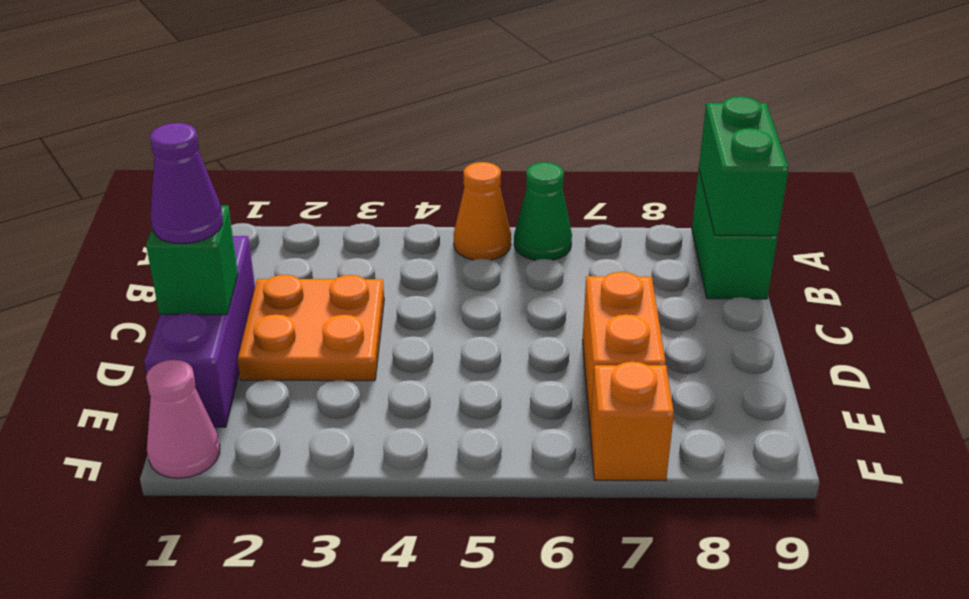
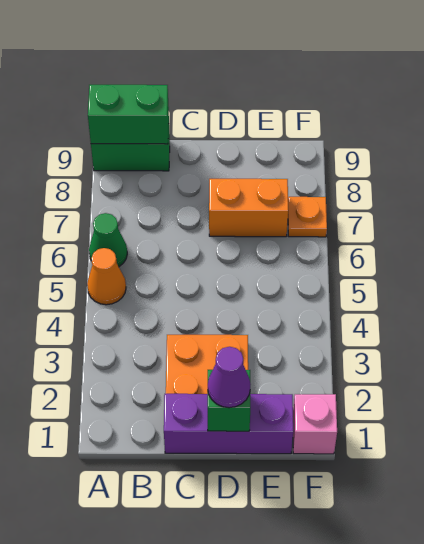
pink cone F1 level 1 -> pink brick F1 level 1
orange brick F7 level 1 -> orange plate F7 level 1

